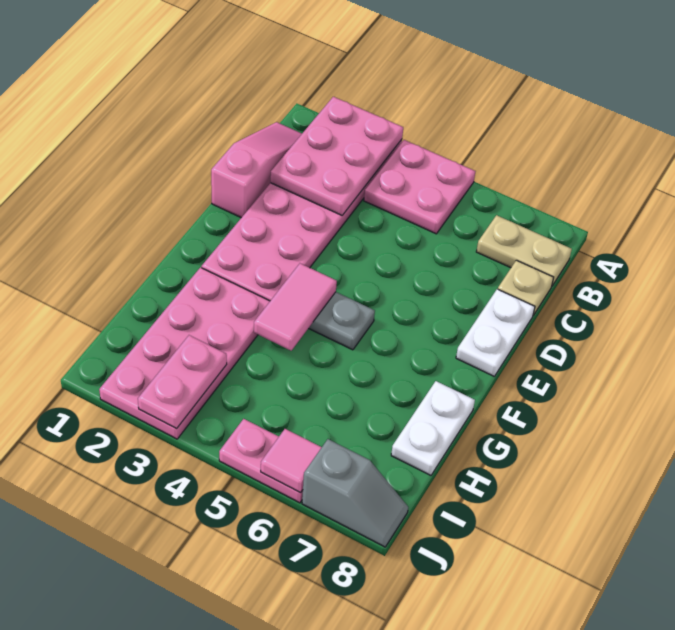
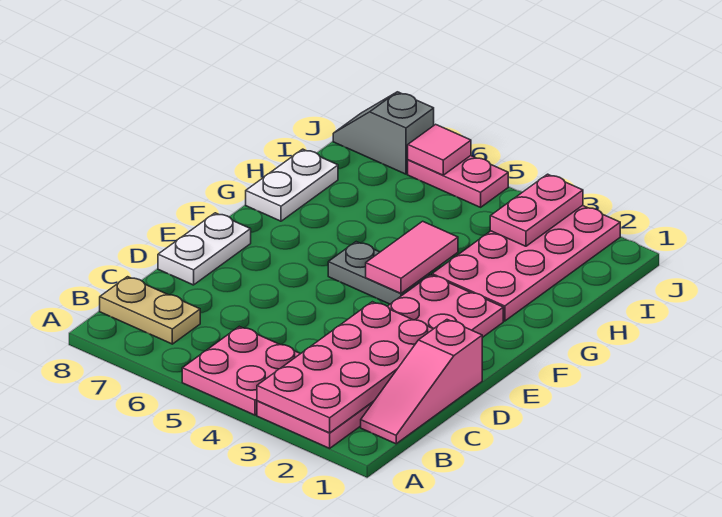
pink plate A2:C3 level 2 -> pink plate A2:D3 level 2
tan plate C8 level 1 -> none

